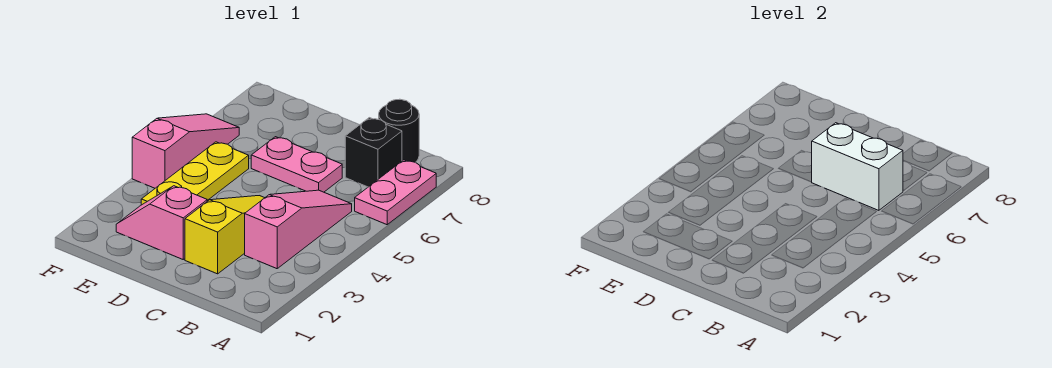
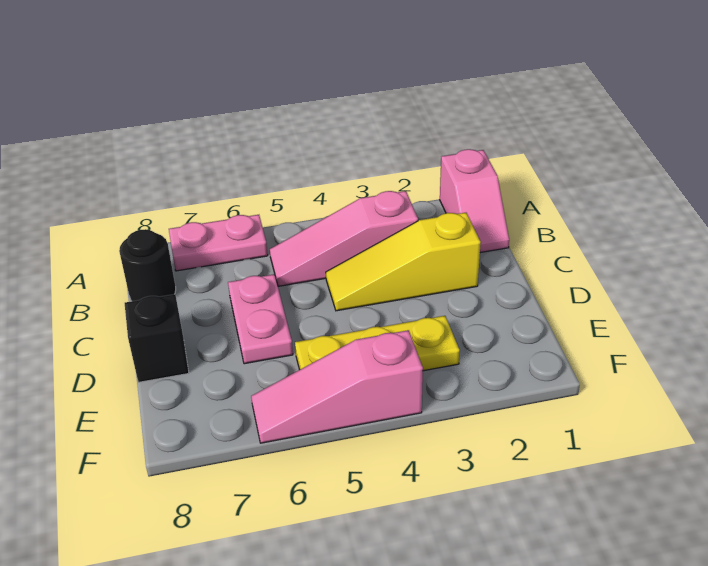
white brick B6:C6 level 2 -> none
black brick B7 level 1 -> black brick D8 level 1
pink slope D2:E2 level 1 top D -> pink slope A1:B1 level 1 top A

